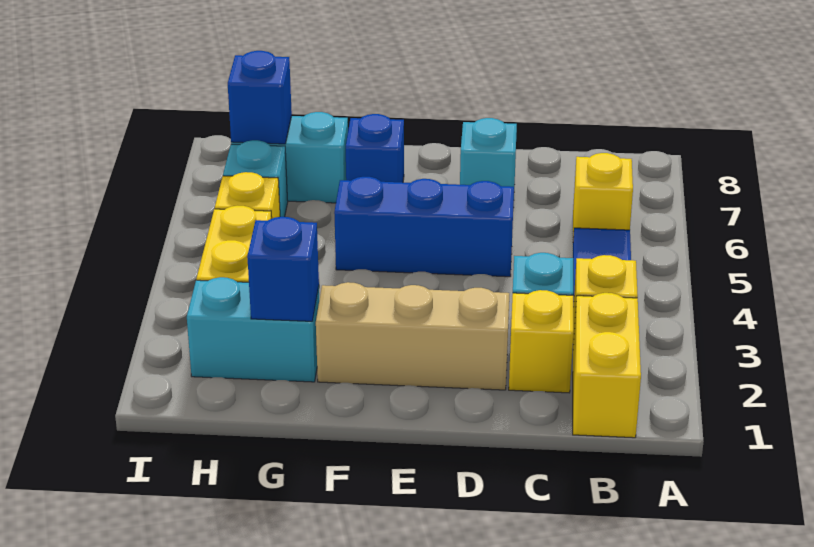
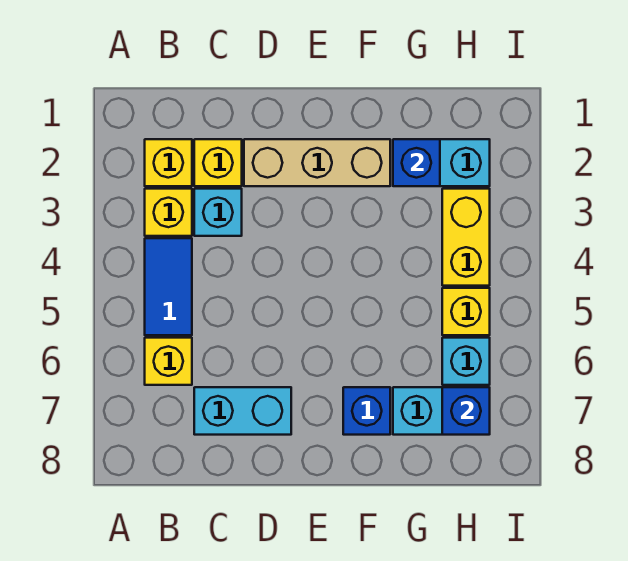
yellow brick B1:B2 level 1 -> yellow brick B2 level 1
blue brick D5:F5 level 1 -> none
cyan brick D7 level 1 -> cyan brick C7:D7 level 1

